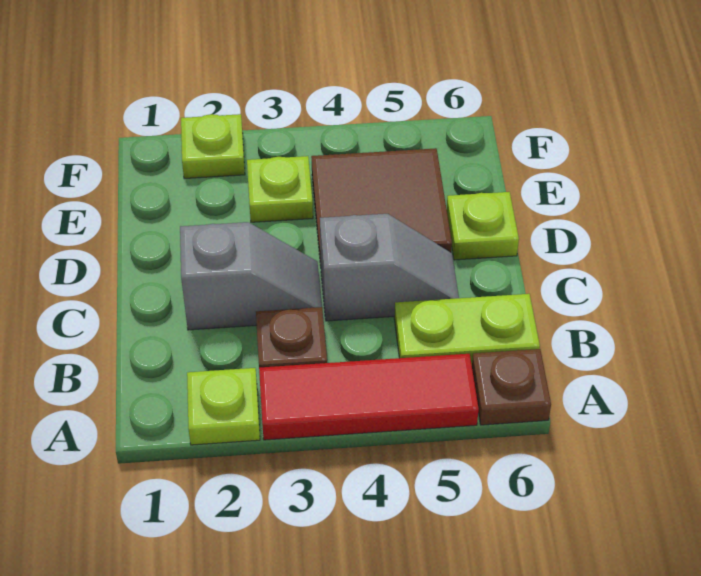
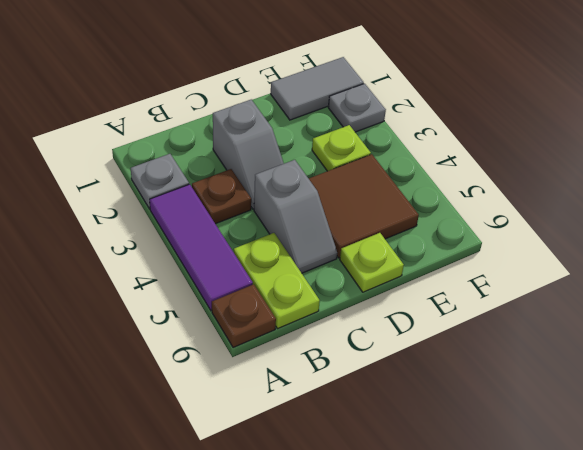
lime plate A2 level 1 -> grey plate A2 level 1
red tile A3:A5 level 1 -> purple tile A3:A5 level 1
none -> grey tile E1:F1 level 1
lime plate F2 level 1 -> grey plate F2 level 1

